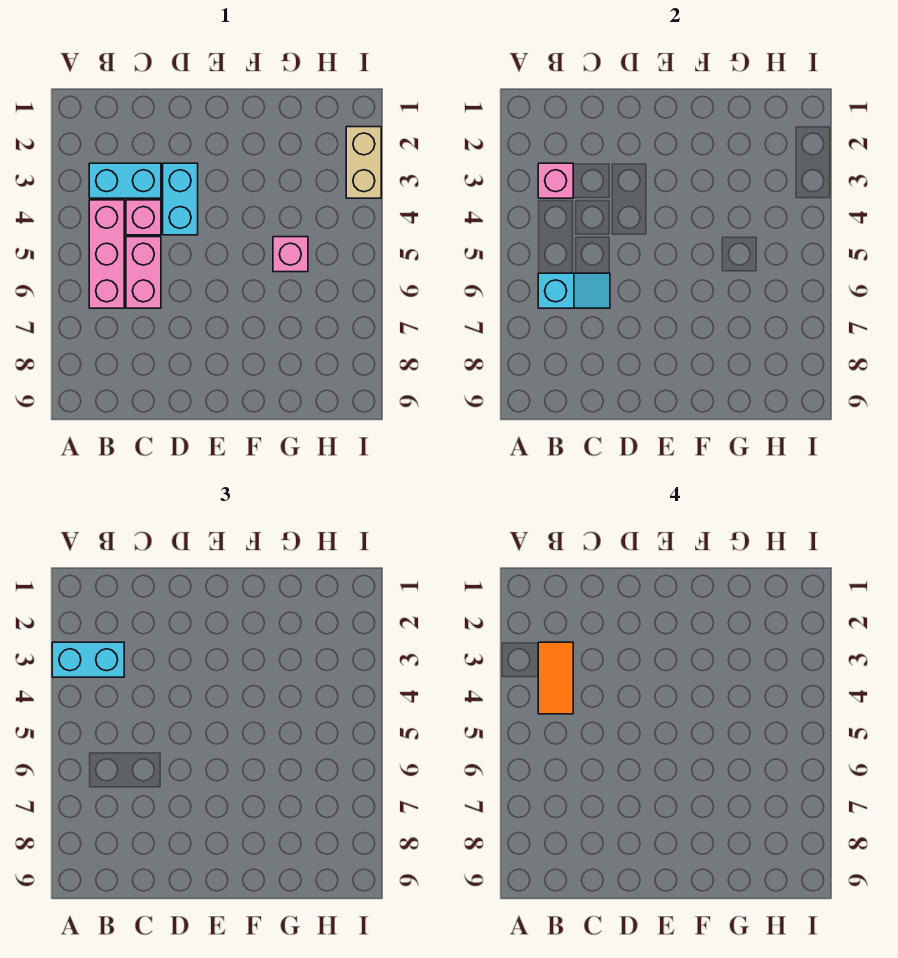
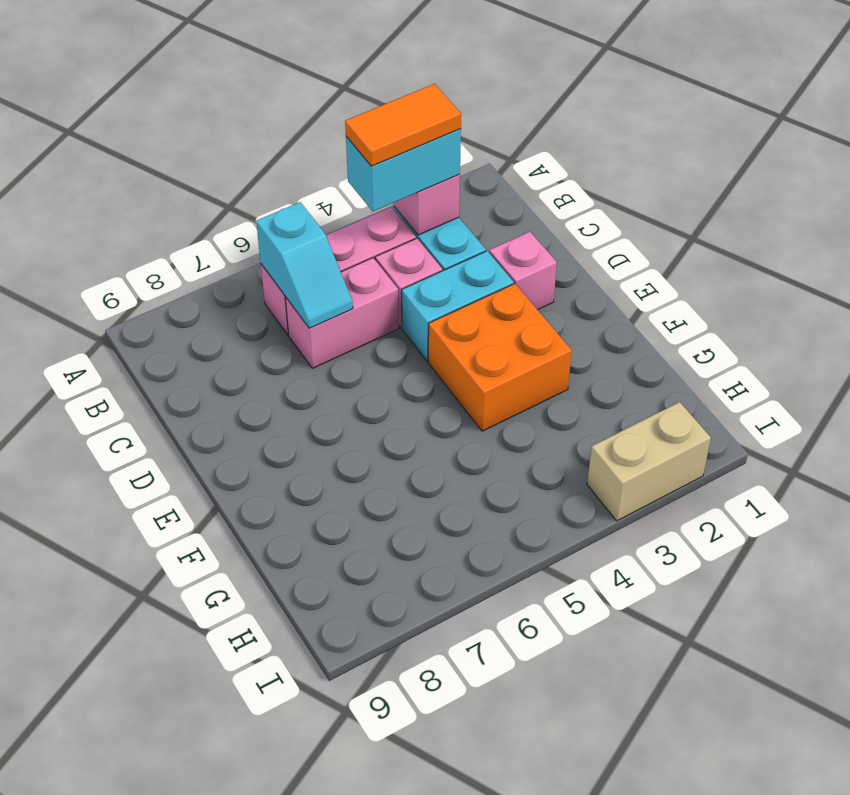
cyan brick A3:B3 level 3 -> cyan brick B3:B4 level 3
none -> orange brick E3:F4 level 1
pink brick G5 level 1 -> pink brick D2 level 1

